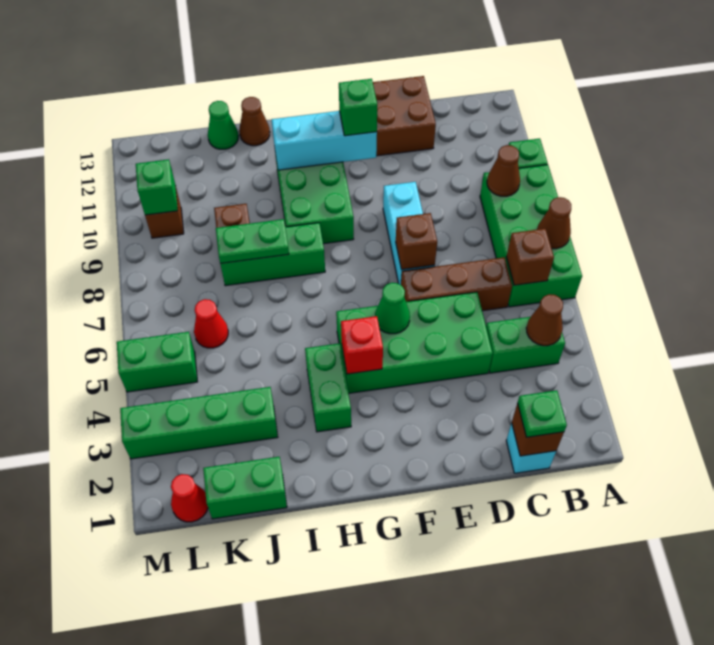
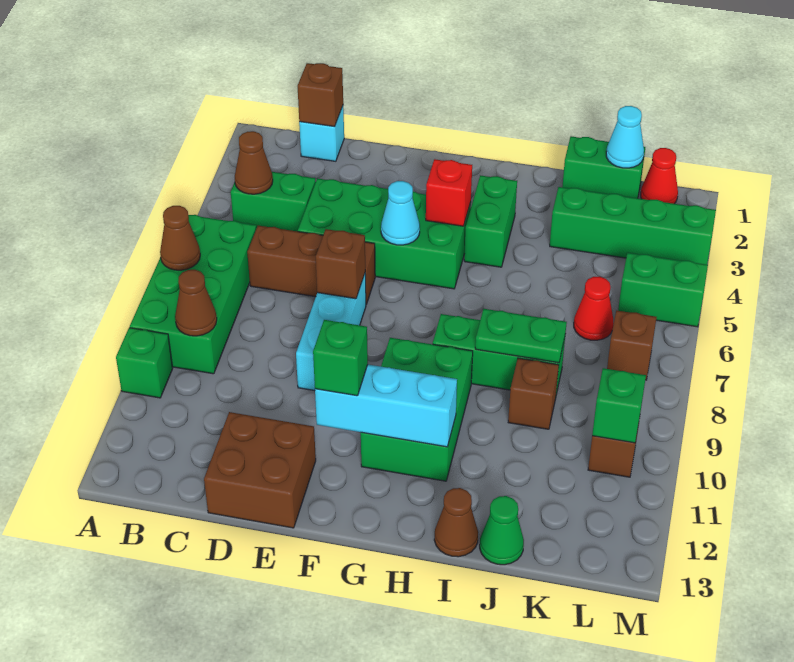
brown brick B6 level 2 -> brown brick L7 level 1
green plate C1 level 3 -> none
green cone F5 level 2 -> cyan cone F5 level 2
none -> cyan cone K1 level 2

